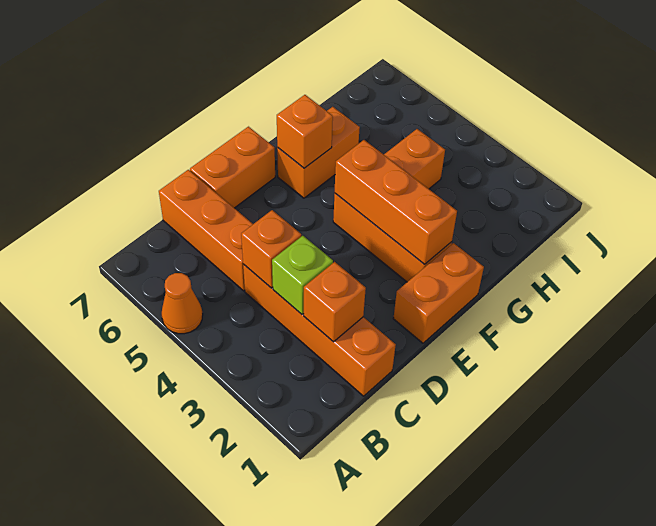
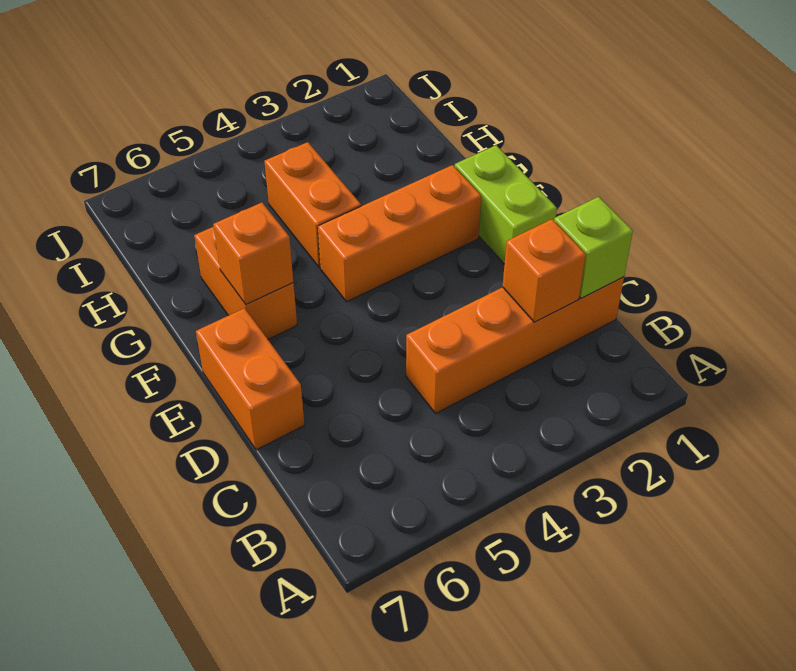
orange cone A5 level 1 -> none
lime brick C3 level 2 -> lime brick C1 level 2
orange brick C4 level 2 -> none
orange brick C5:C7 level 1 -> none
orange brick E1:F1 level 1 -> lime brick E1:F1 level 1
orange brick F2:F4 level 2 -> none

